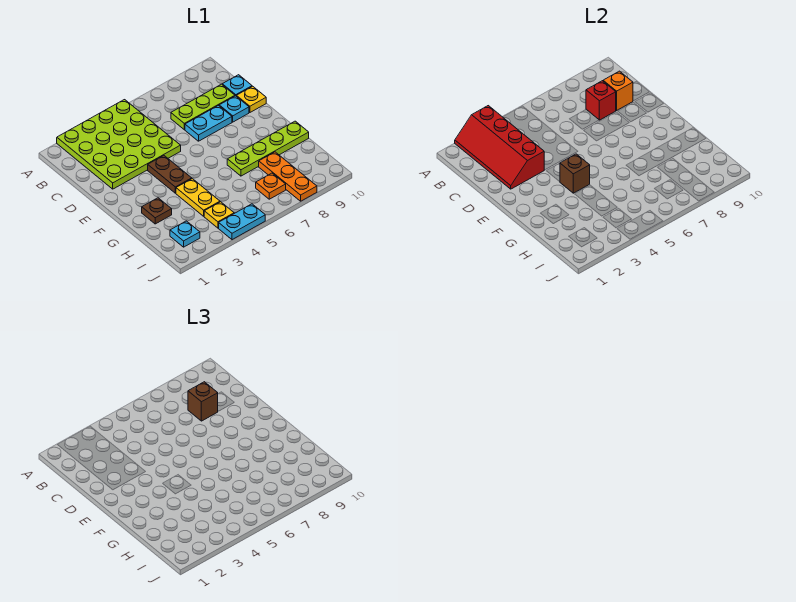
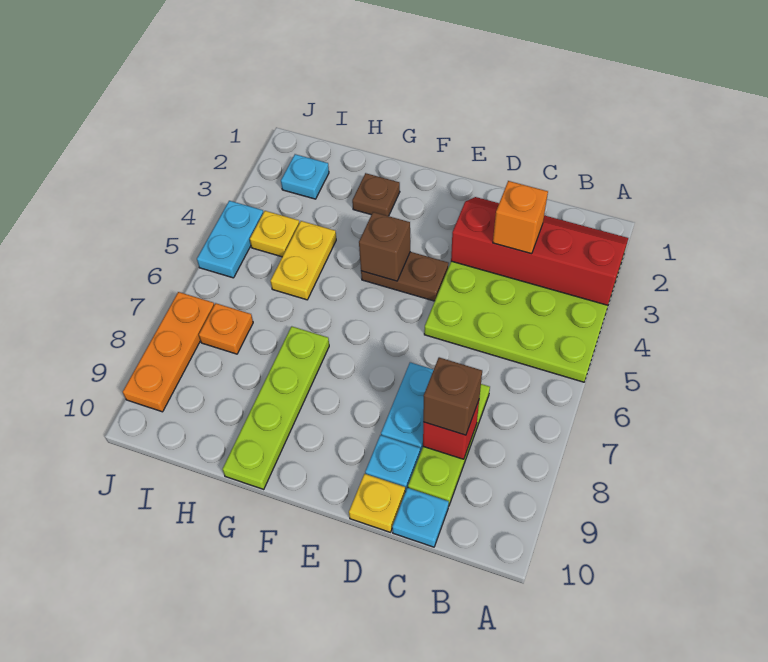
orange brick C9 level 2 -> orange brick C3 level 3
yellow plate G4:H4 level 1 -> yellow plate H4:H5 level 1
orange plate H8:J8 level 1 -> orange plate J7:J9 level 1

